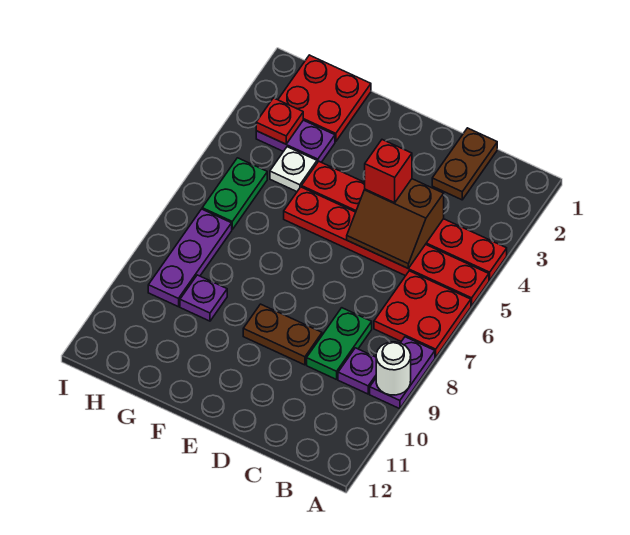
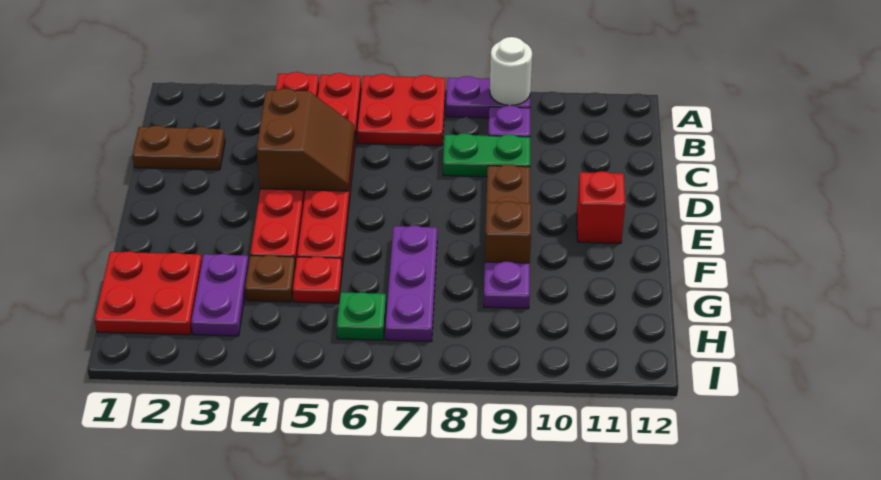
red brick D4 level 3 -> red brick E11 level 1
none -> brown brick F9 level 1
white plate G4 level 1 -> brown plate G4 level 1
red plate H3 level 2 -> red plate G5 level 1
green plate H5:H6 level 1 -> green plate H6 level 1
purple plate H7:H9 level 1 -> purple plate F7:H7 level 1

